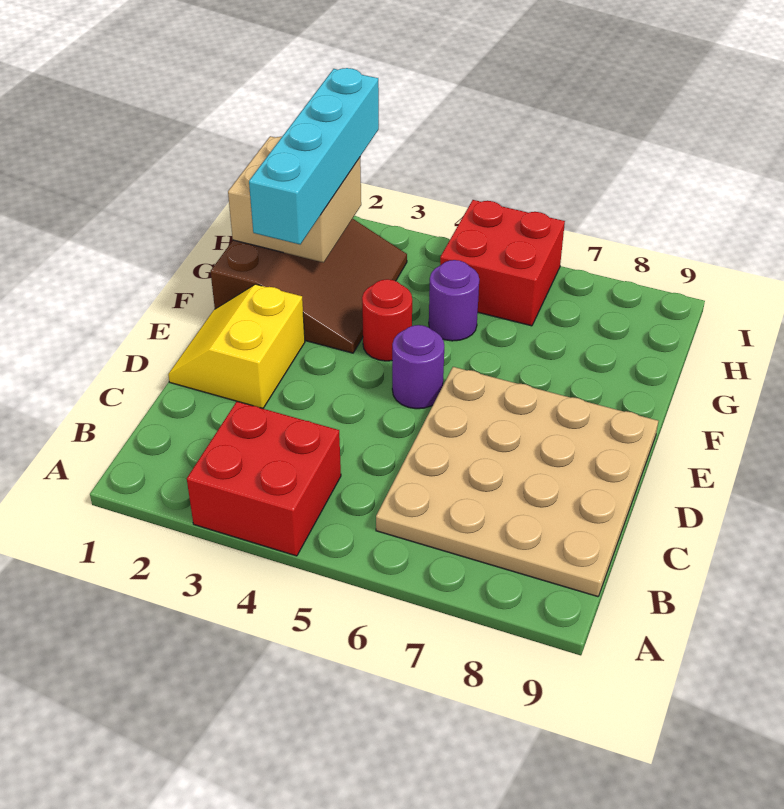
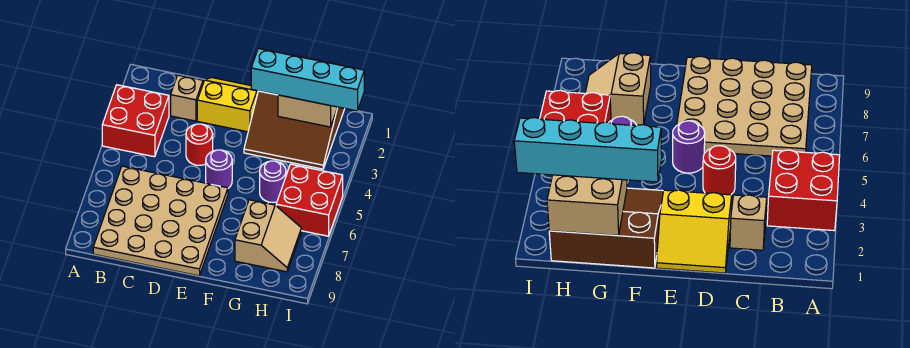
none -> tan brick C2 level 1
red round brick F4 level 1 -> red round brick D4 level 1
none -> tan slope G7:H8 level 1 top G

